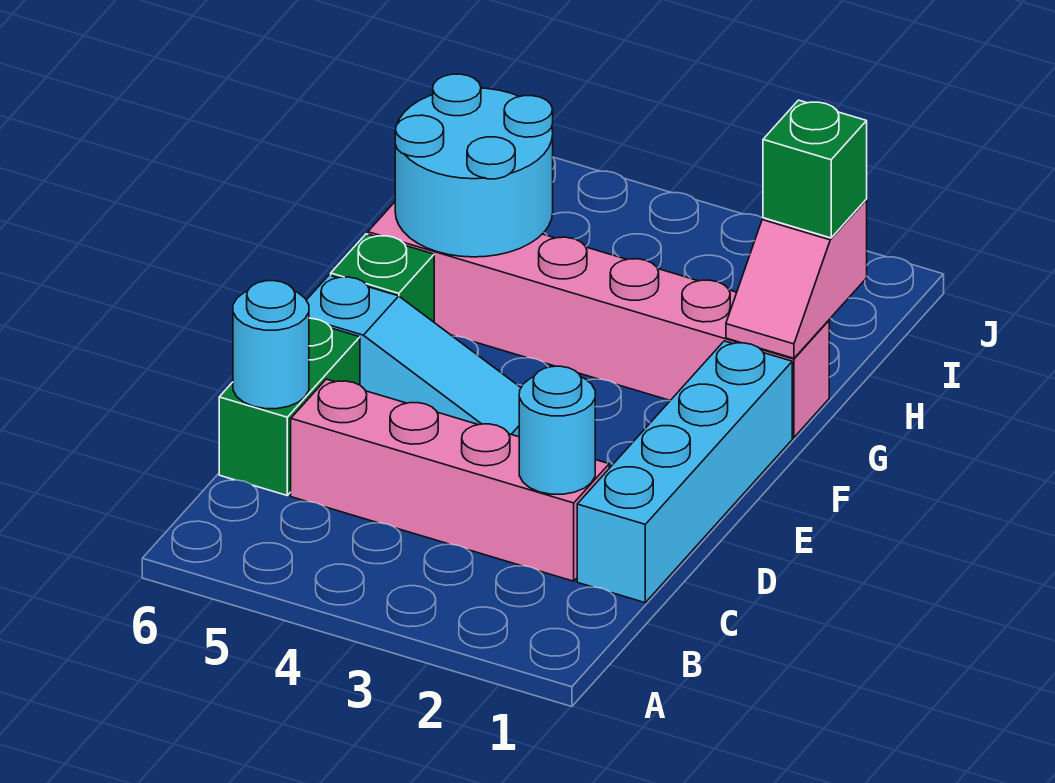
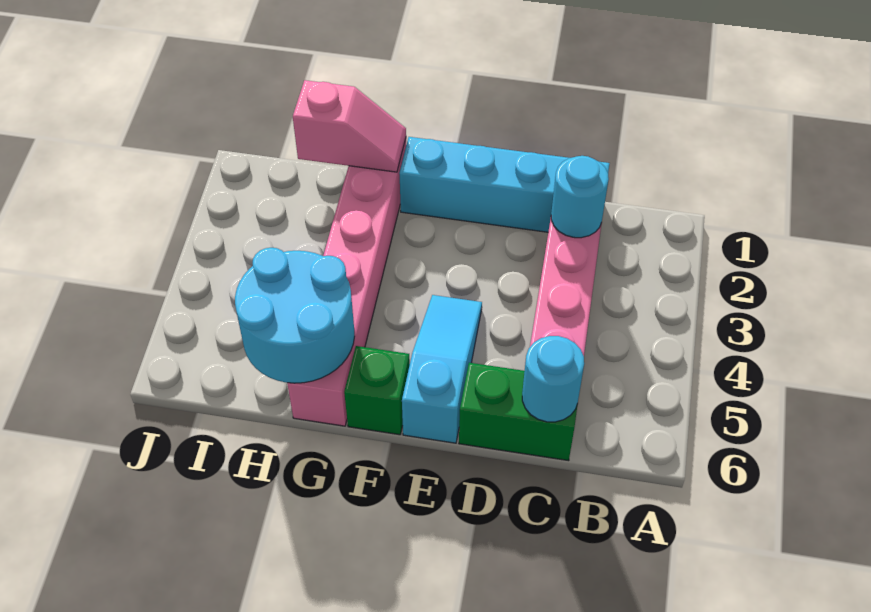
green brick H1 level 3 -> none

